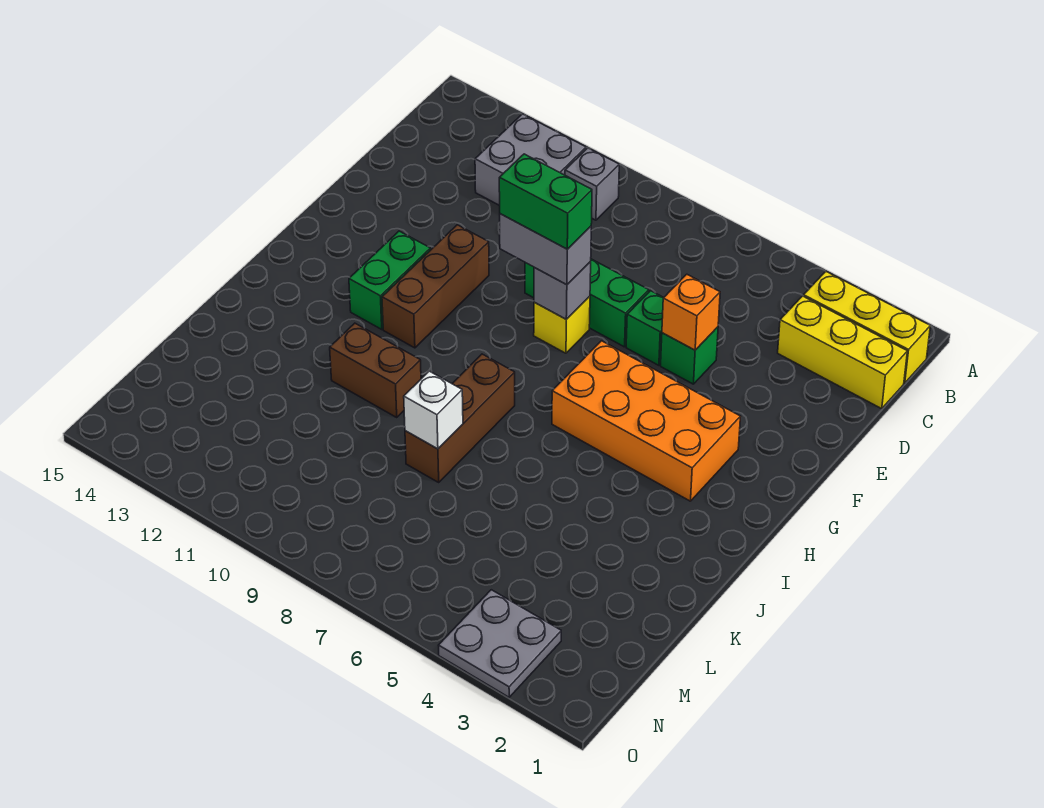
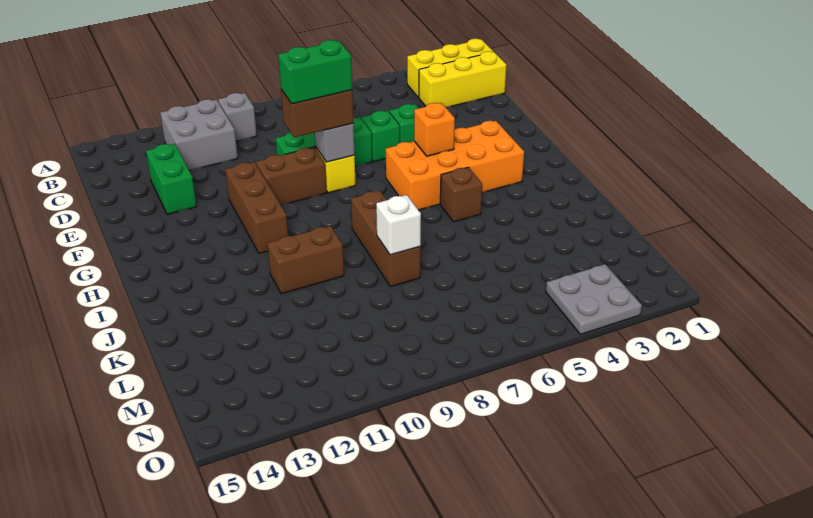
orange brick E5 level 2 -> orange brick G5 level 2
grey brick F8:F9 level 3 -> brown brick F8:F9 level 3
none -> brown brick F9:F10 level 1
green brick G12:H12 level 1 -> green brick D13:E13 level 1
none -> brown brick I5 level 1

